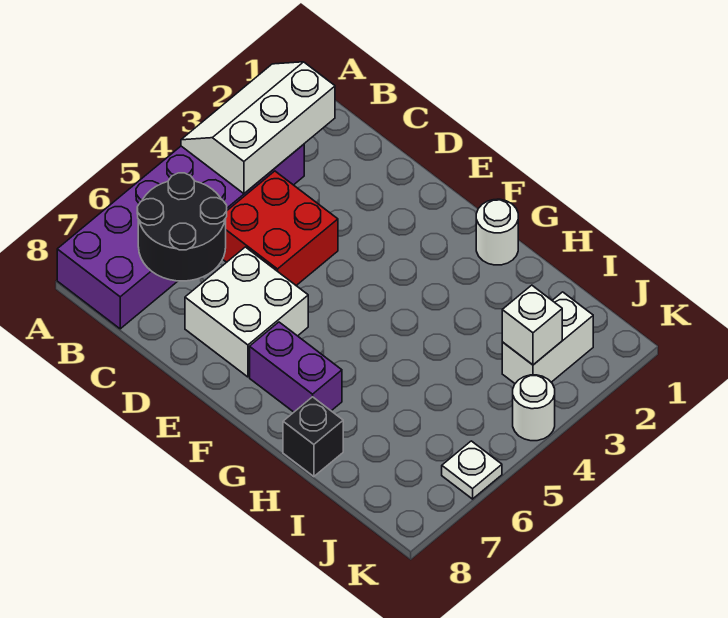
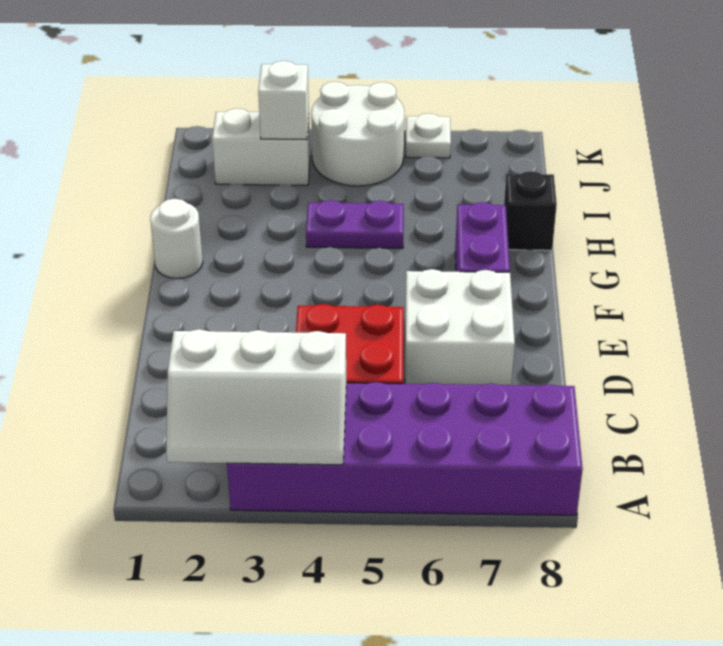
black round brick B6:C7 level 2 -> none
none -> purple plate H4:H5 level 1
white round brick K4 level 1 -> white round brick J4:K5 level 1

